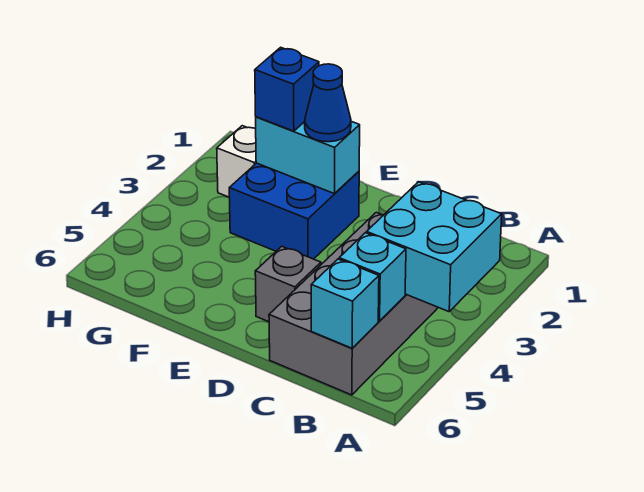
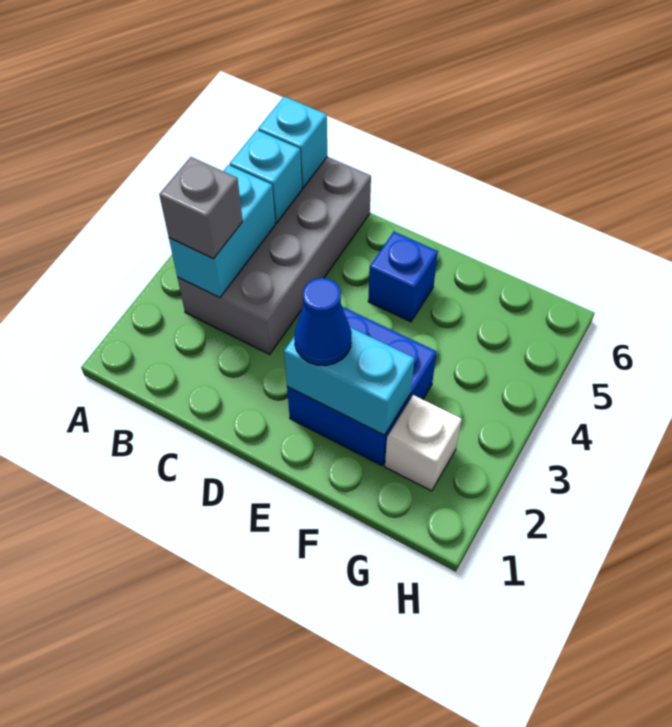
cyan brick A3:B4 level 2 -> cyan brick B3:B4 level 2
grey brick D5 level 1 -> grey brick B3 level 3
blue brick F2 level 3 -> blue brick E5 level 1

